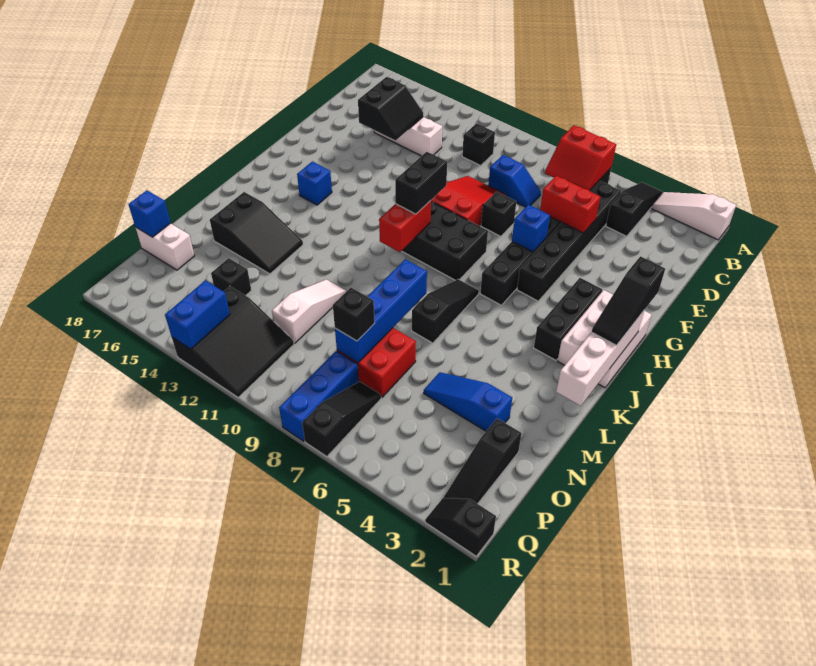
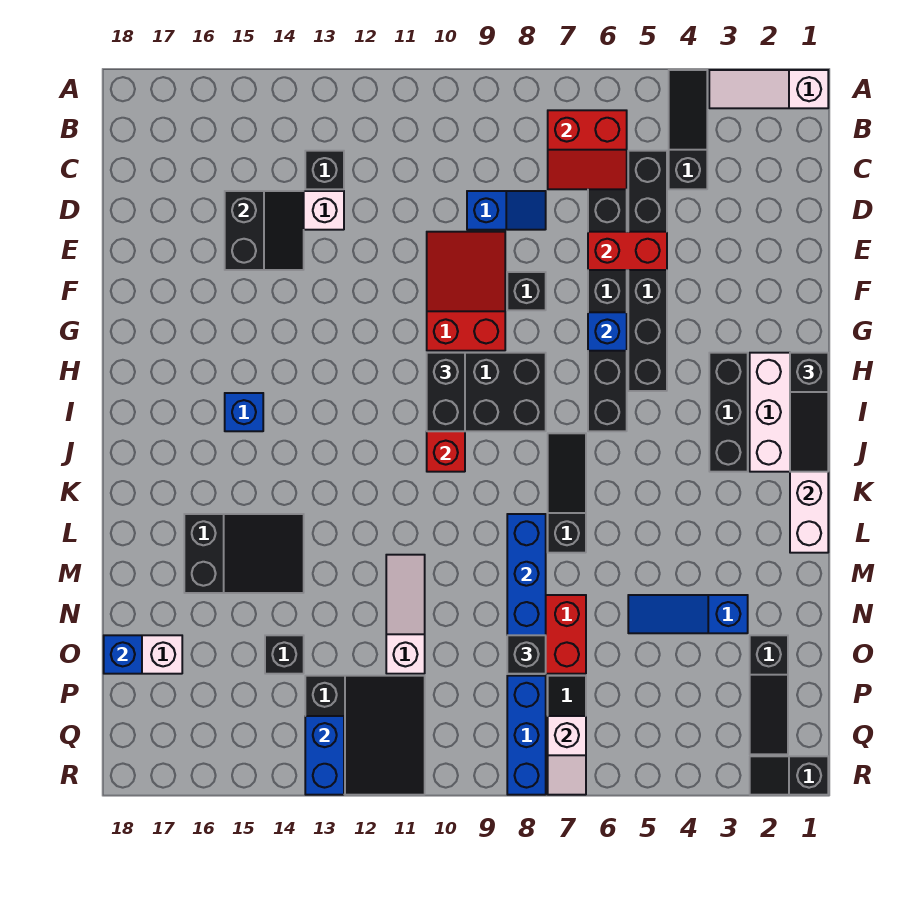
black brick C11 level 1 -> black brick C13 level 1
none -> white slope Q7:R7 level 2 top Q

